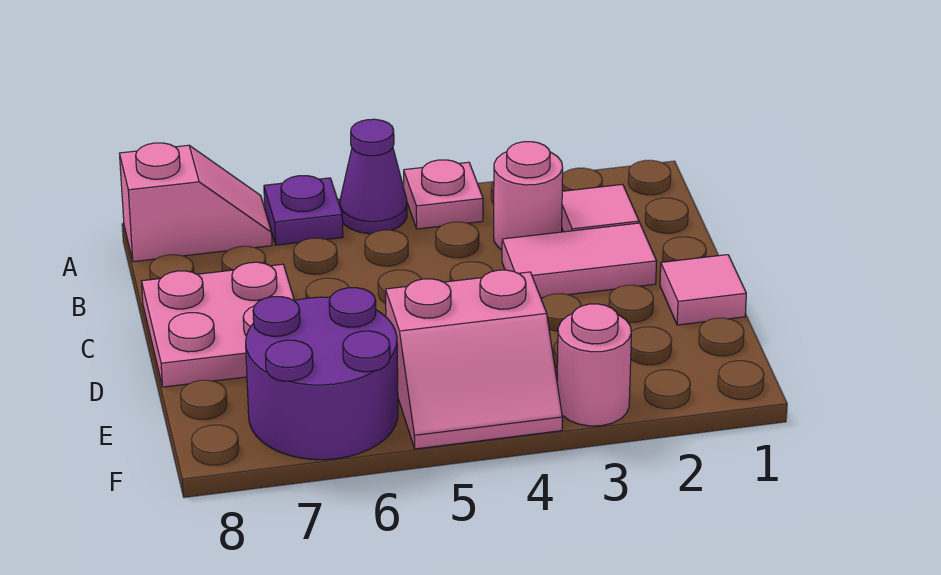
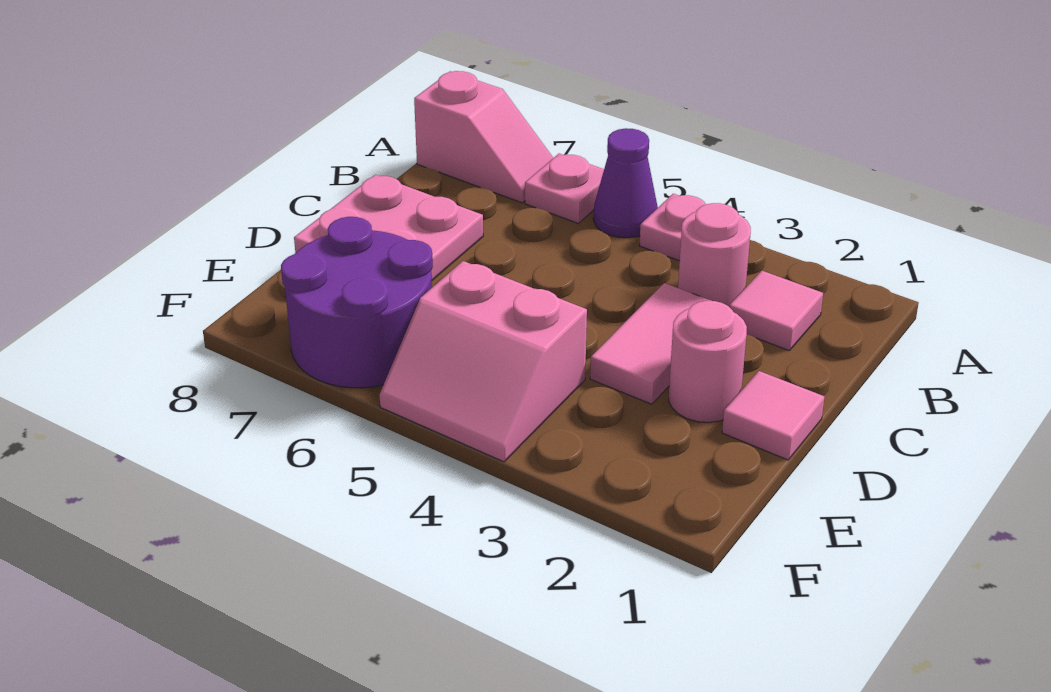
purple plate A6 level 1 -> pink plate A6 level 1
pink tile C2:C3 level 1 -> pink tile C3:D3 level 1
pink round brick F3 level 1 -> pink round brick D2 level 1

